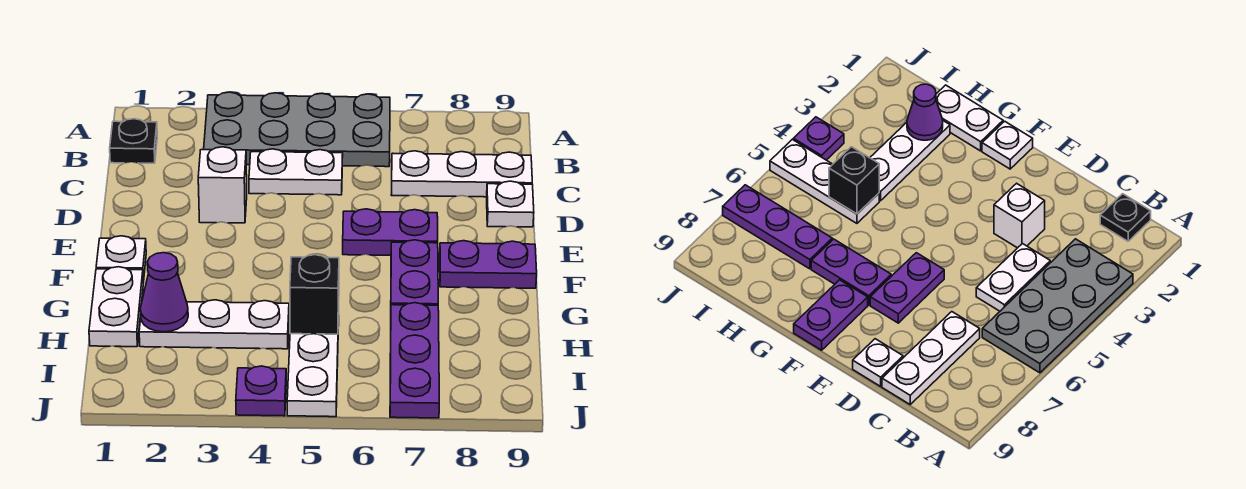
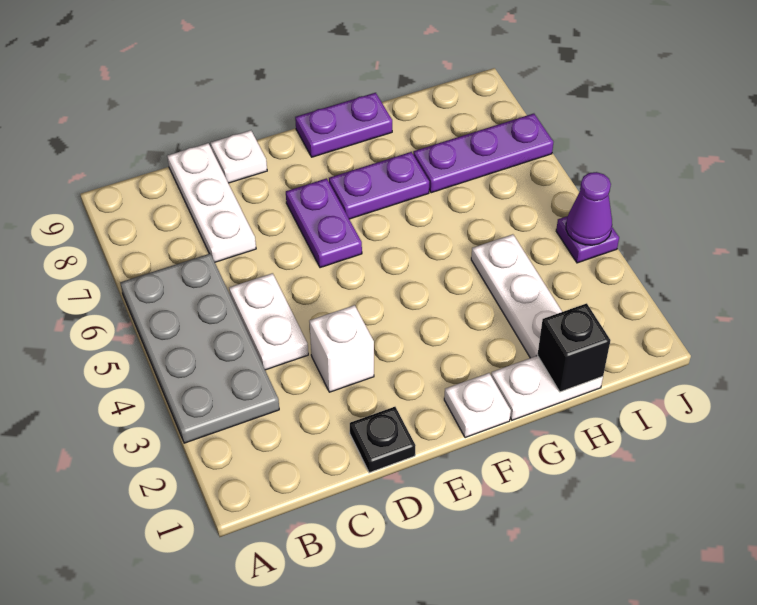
black plate B1 level 1 -> black plate D1 level 1
purple plate F8:F9 level 1 -> purple plate F9:G9 level 1
purple cone H2 level 2 -> purple cone J4 level 2
white plate H5:J5 level 1 -> none
black brick H5 level 2 -> black brick H1 level 2

